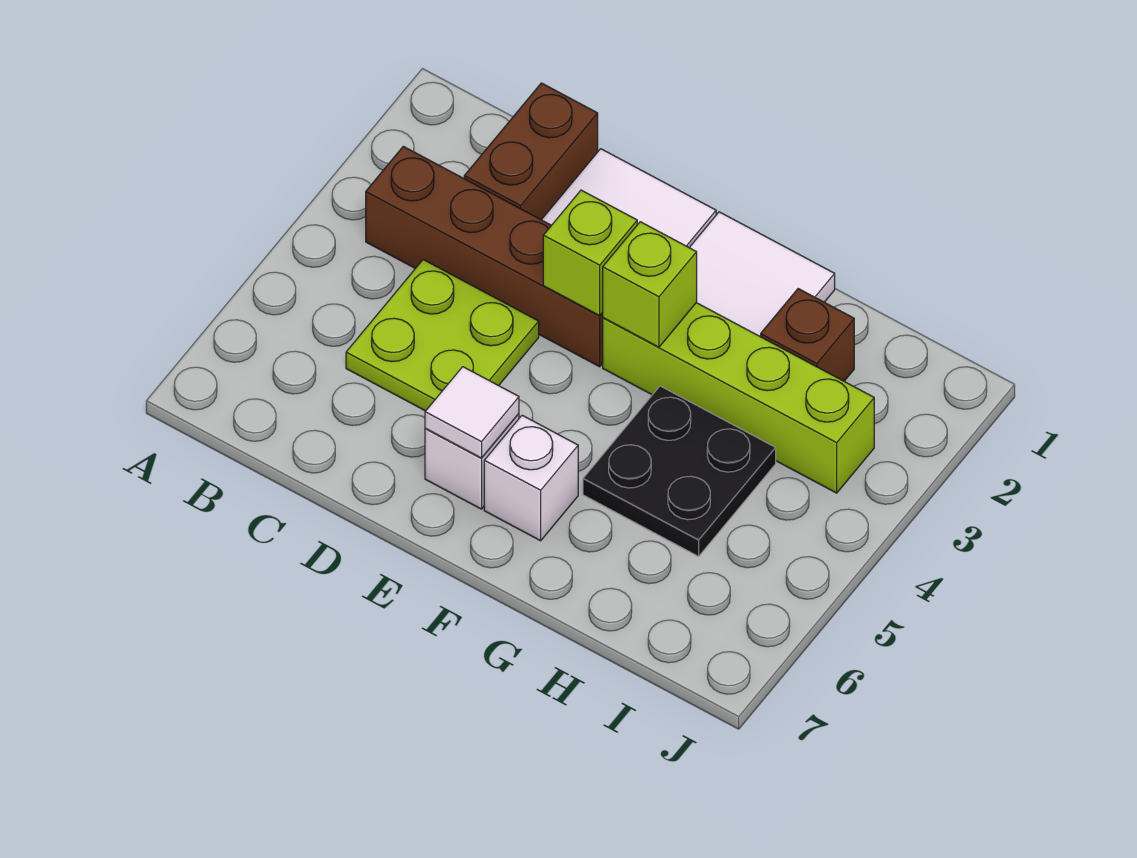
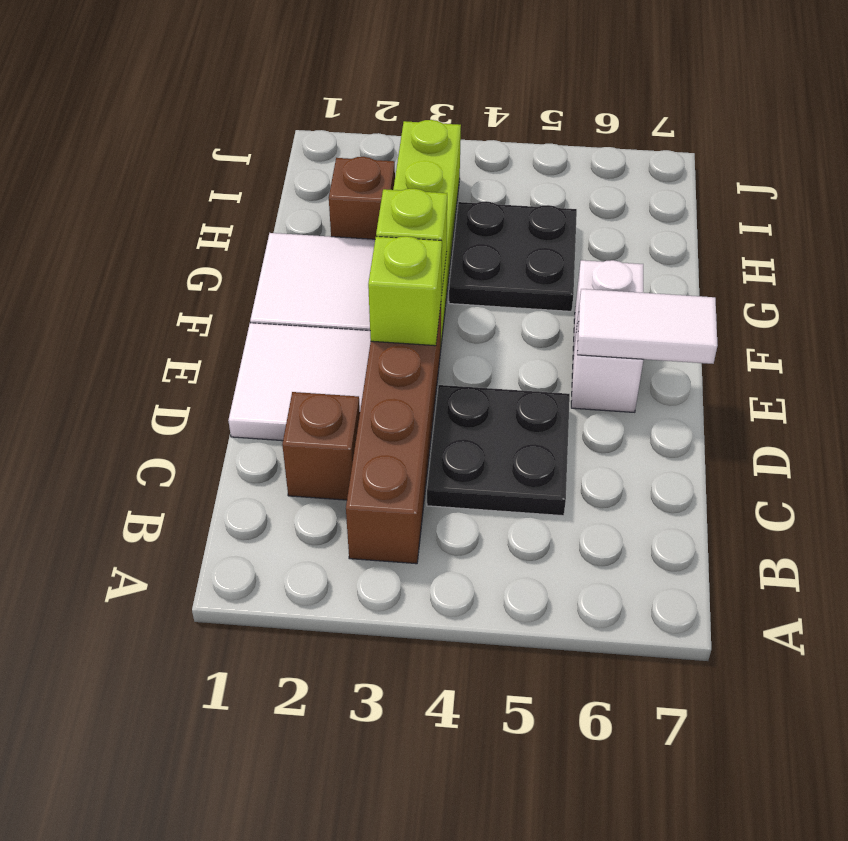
brown brick C1:C2 level 1 -> brown brick C2 level 1
lime plate C4:D5 level 1 -> black plate C4:D5 level 1
white tile E6 level 2 -> white tile E6:E7 level 2

